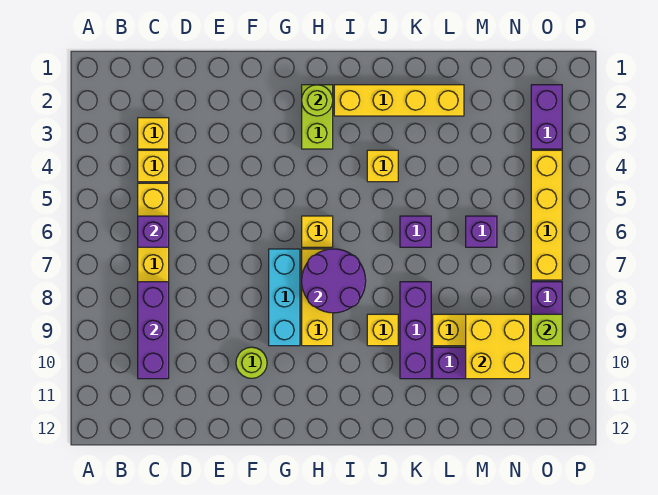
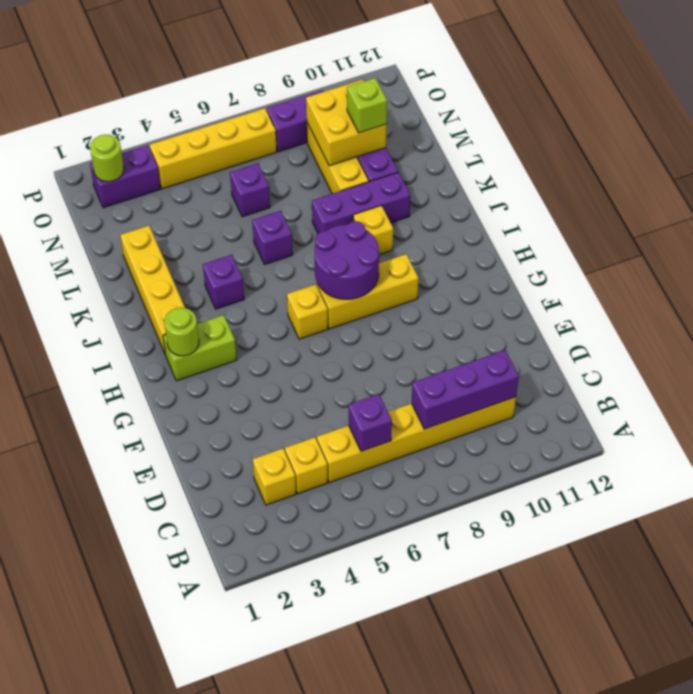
lime round brick F10 level 1 -> lime round brick O2 level 2
cyan brick G7:G9 level 1 -> none
yellow brick J4 level 1 -> purple brick J4 level 1
lime brick O9 level 2 -> lime brick M10 level 3

